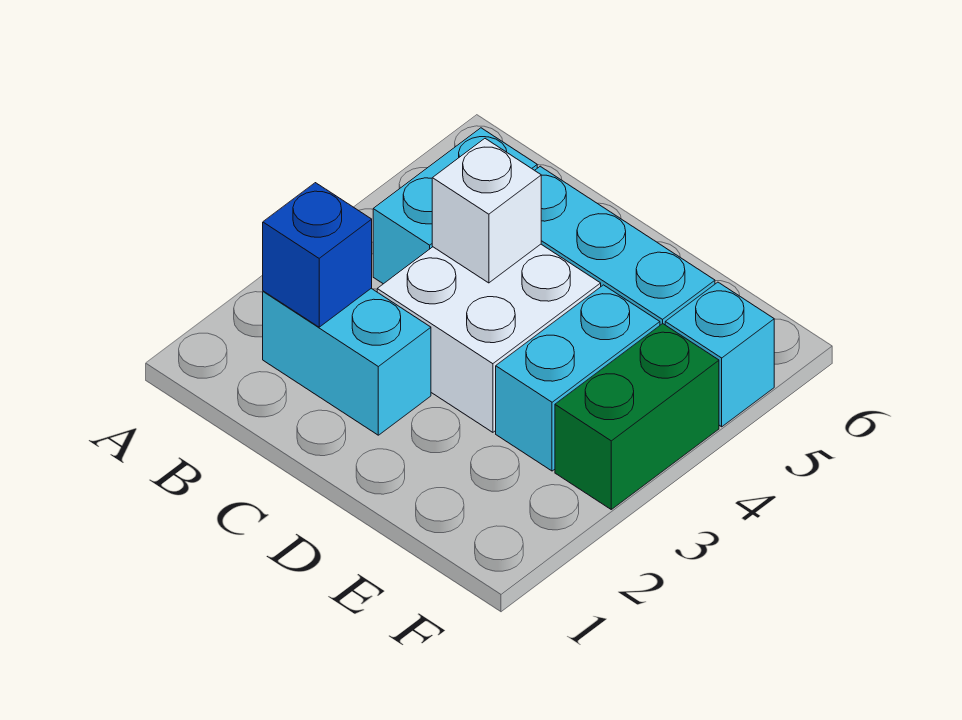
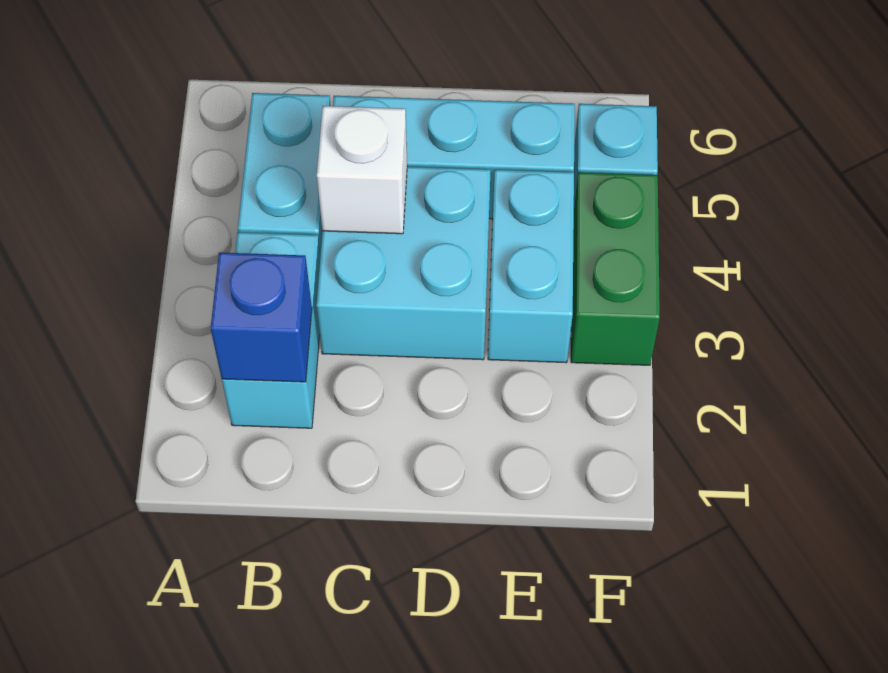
cyan brick B2:C2 level 1 -> cyan brick B2:B3 level 1
white brick C3:D4 level 1 -> cyan brick C3:D4 level 1

